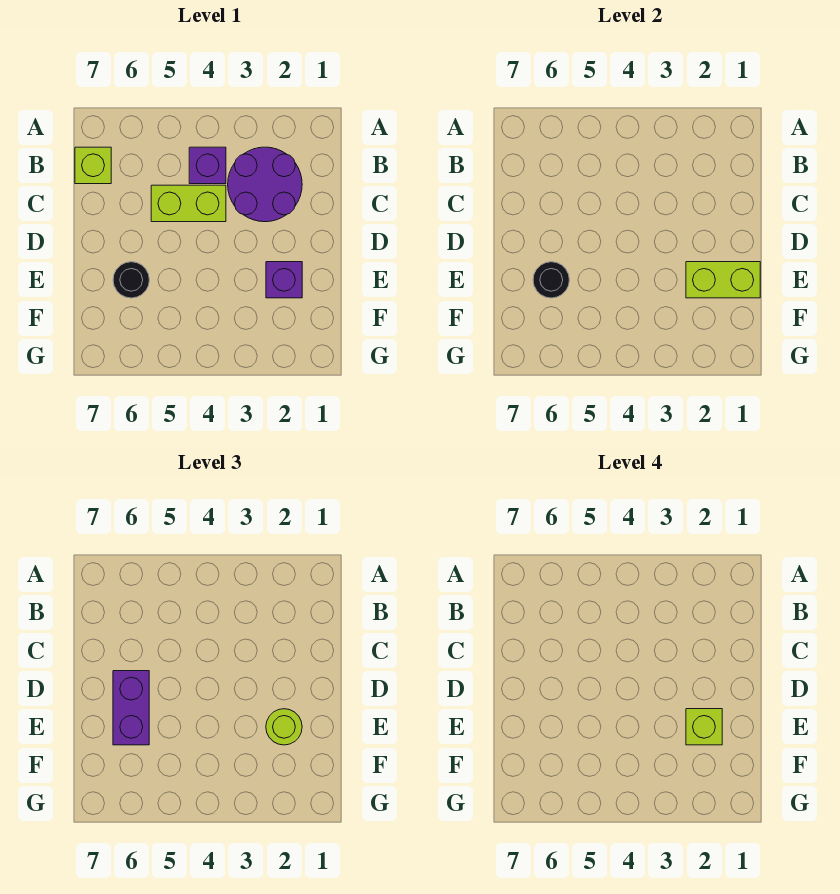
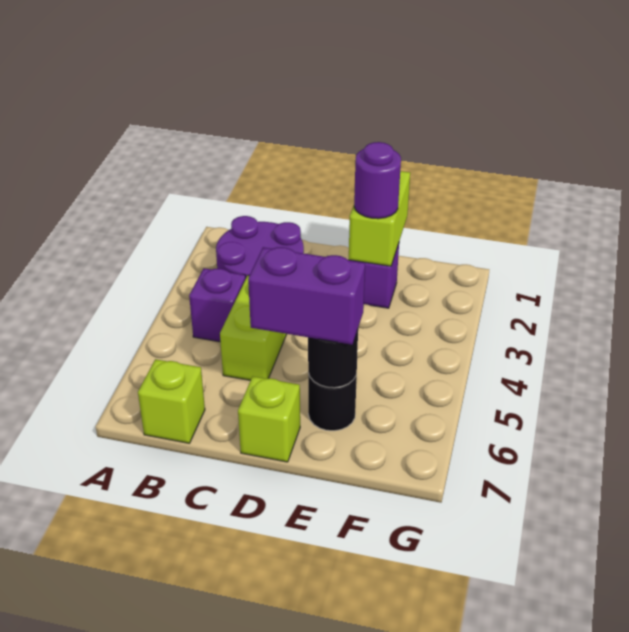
lime round brick E2 level 3 -> purple round brick E2 level 3
lime brick E2 level 4 -> lime brick D7 level 1

